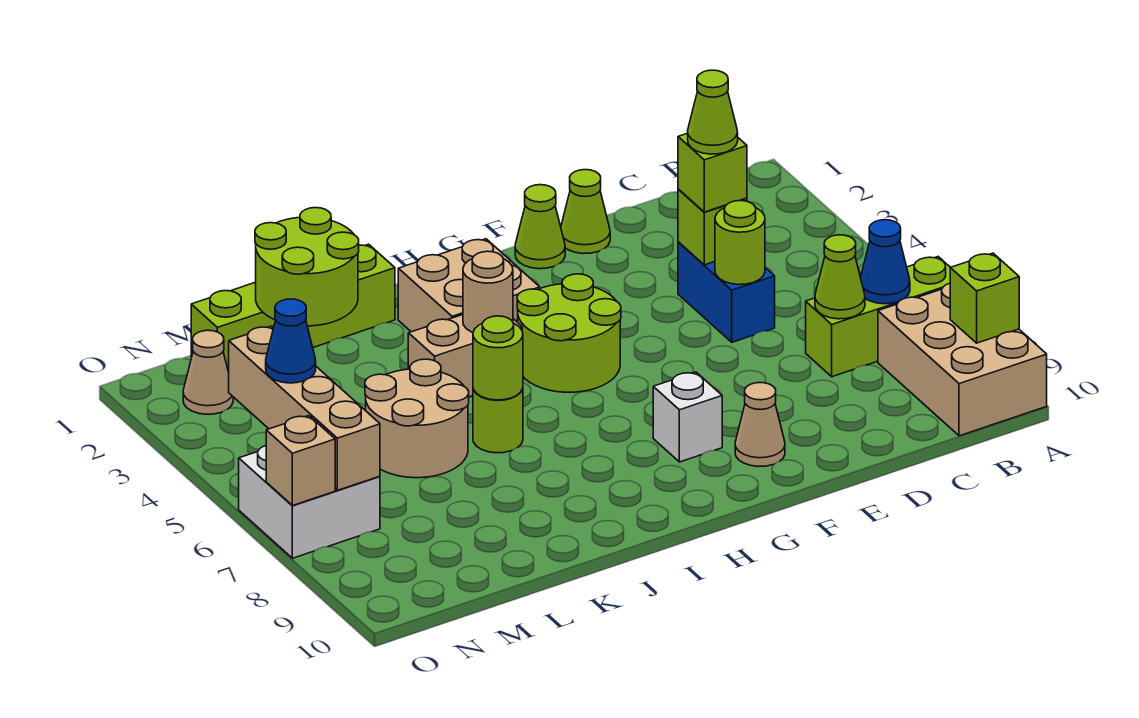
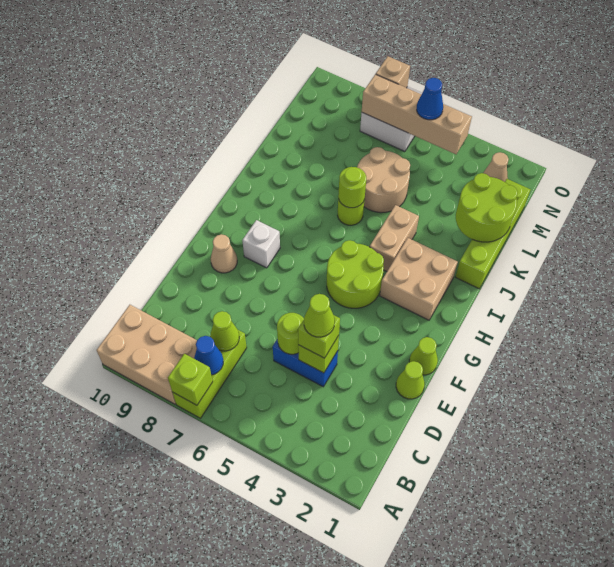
lime brick A9 level 2 -> lime brick A7 level 2
tan round brick I4 level 2 -> none

